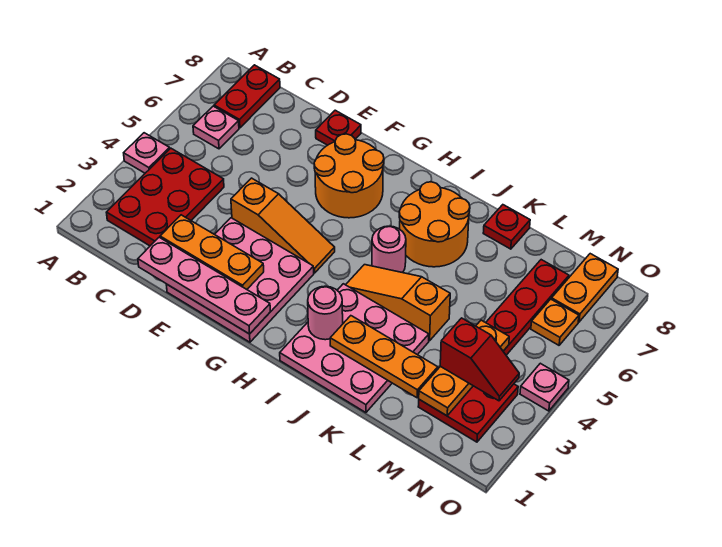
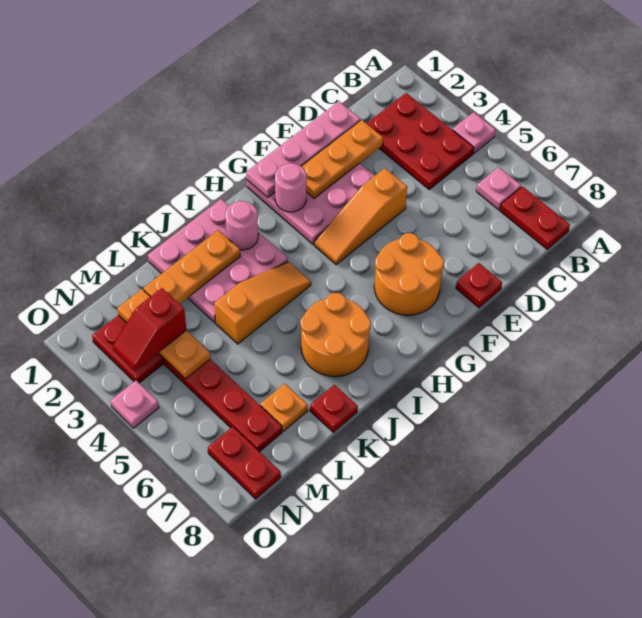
pink round brick I5 level 1 -> pink round brick G2 level 2
orange plate N6 level 1 -> orange plate L7 level 1
orange plate N7:N8 level 1 -> red plate N7:N8 level 1

